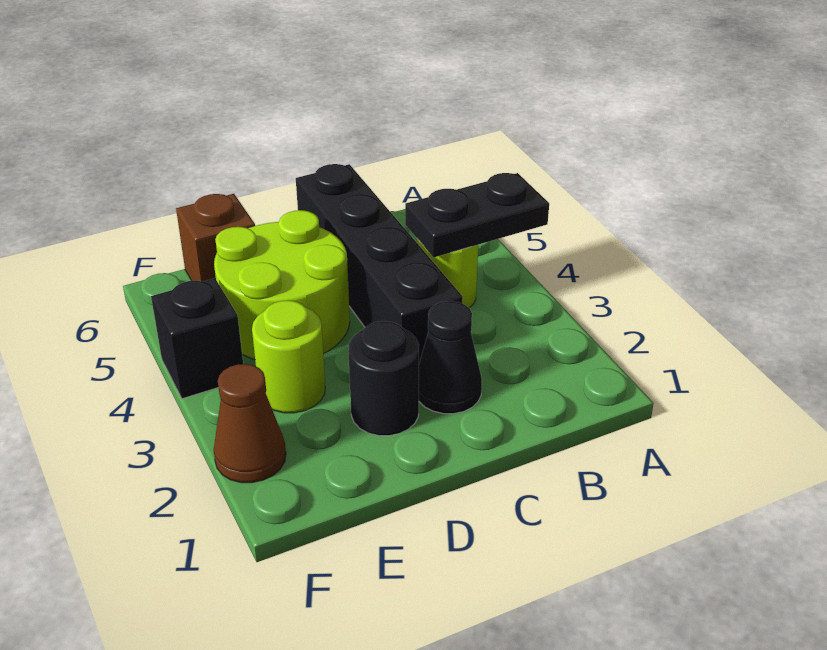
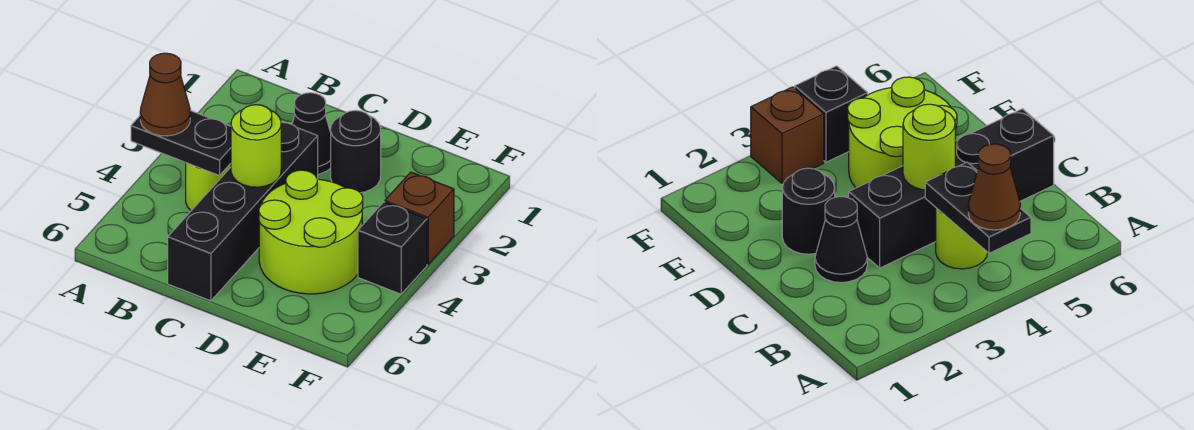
lime round brick E3 level 1 -> lime round brick C4 level 2
brown brick E6 level 1 -> brown brick F3 level 1
brown cone F2 level 1 -> brown cone A4 level 3

